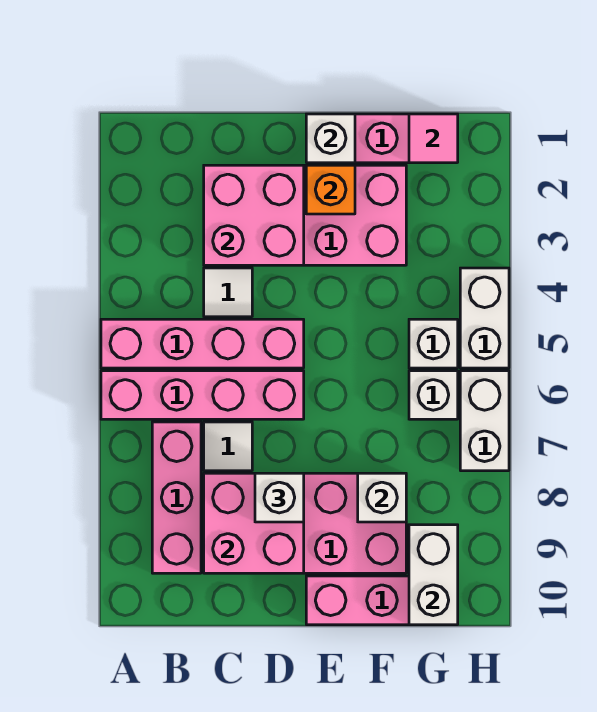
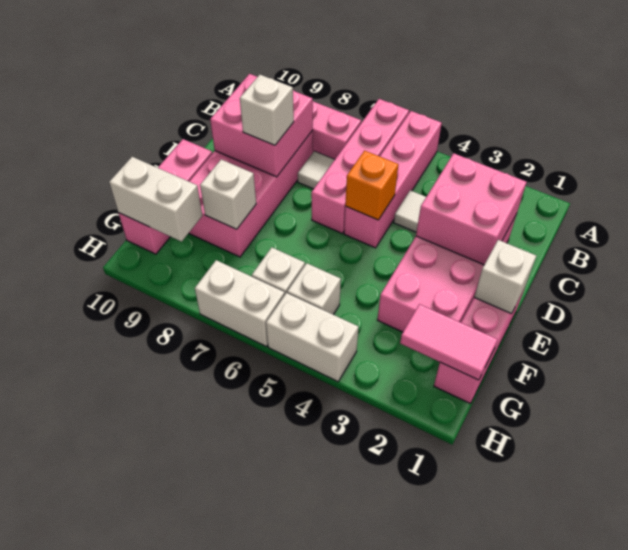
orange brick E2 level 2 -> orange brick D5 level 2
pink tile G1 level 2 -> pink tile G1:G2 level 2

